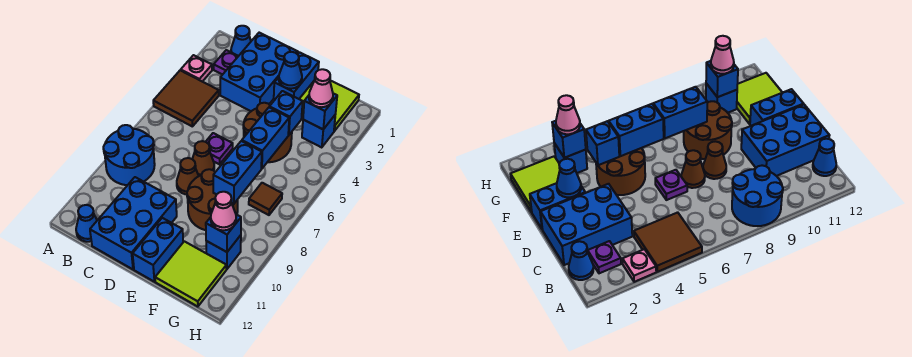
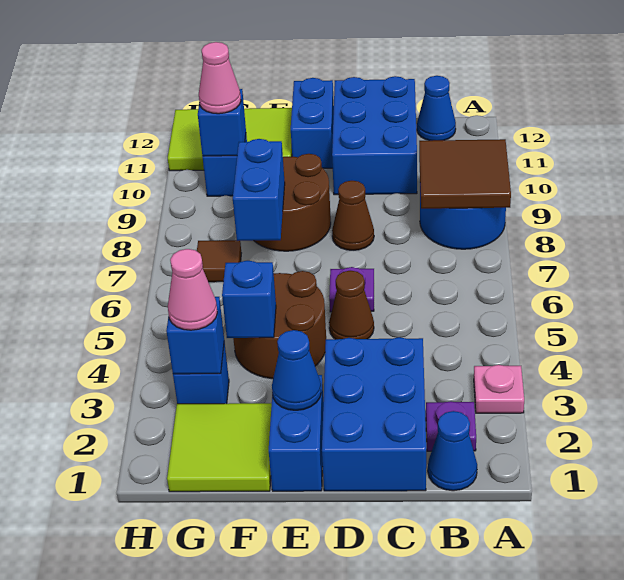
brown tile A4:B5 level 1 -> brown tile A8:B9 level 2
brown cone D7 level 1 -> brown cone D5 level 1
blue brick F5:F6 level 2 -> none
lime tile F11:G12 level 1 -> lime tile F11:H12 level 1

